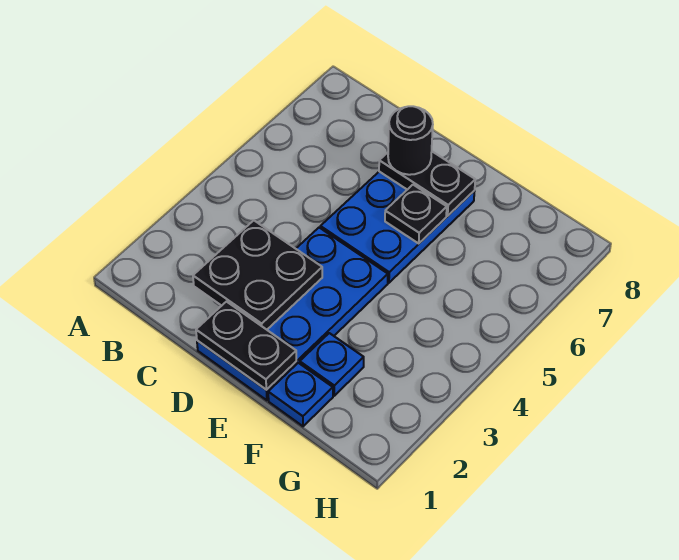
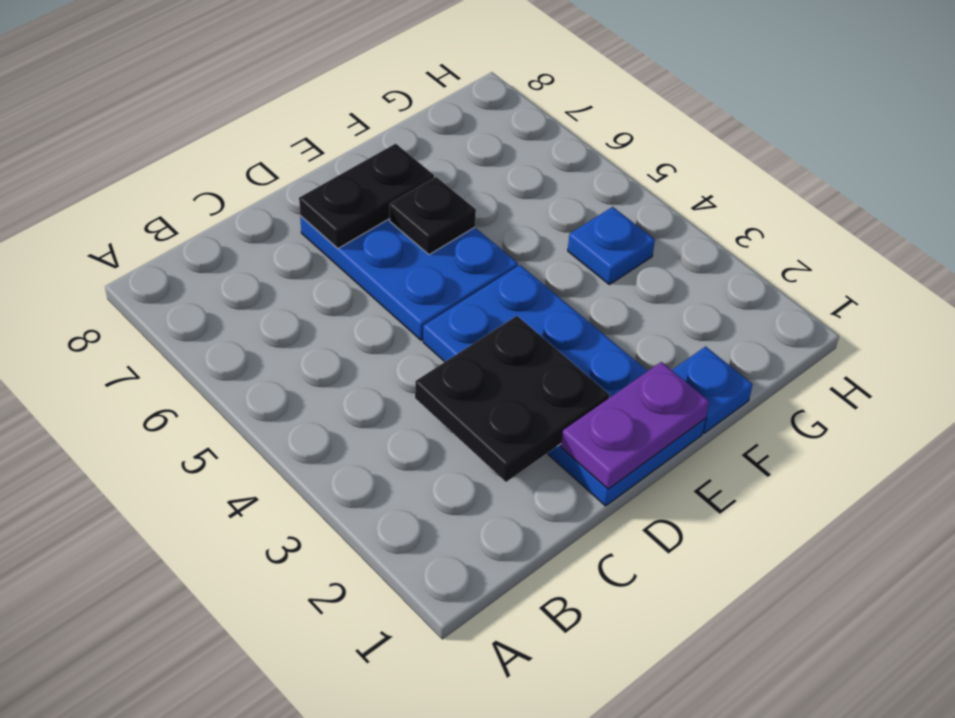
black plate D1:E1 level 2 -> purple plate D1:E1 level 2
black round brick D7 level 3 -> none
blue plate F2 level 1 -> blue plate G4 level 1

